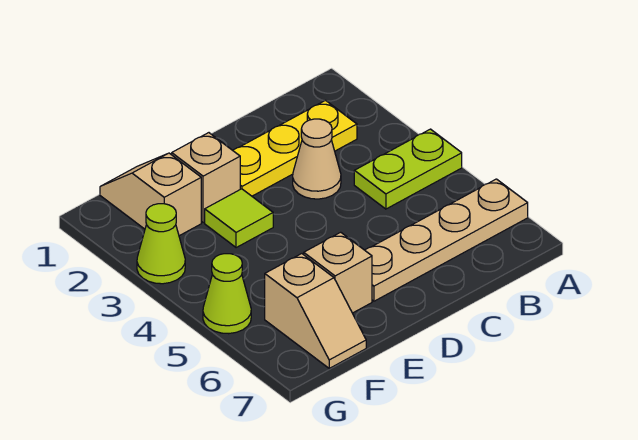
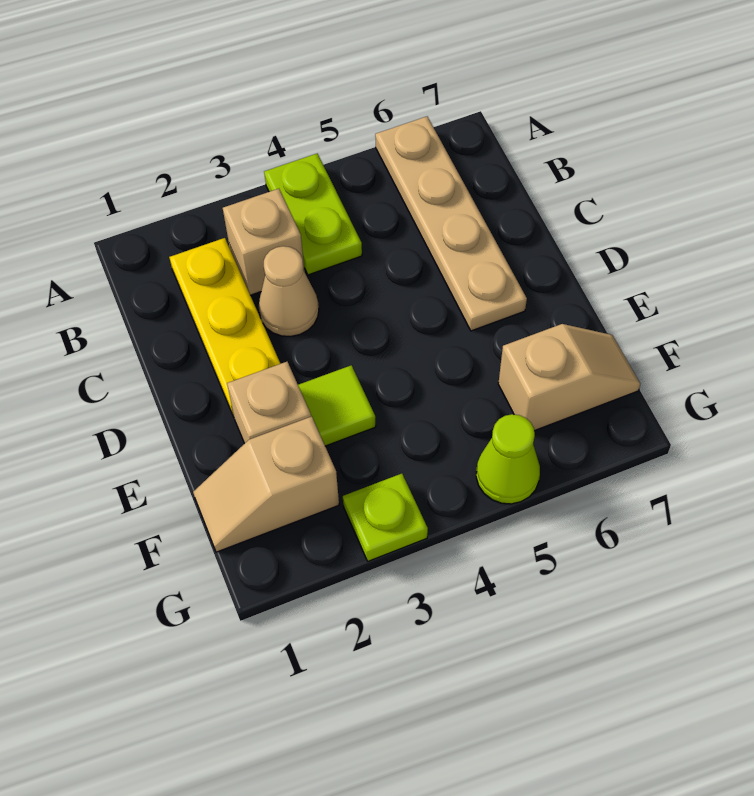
tan brick E6 level 1 -> tan brick B3 level 1
lime cone G3 level 1 -> lime plate G3 level 1

